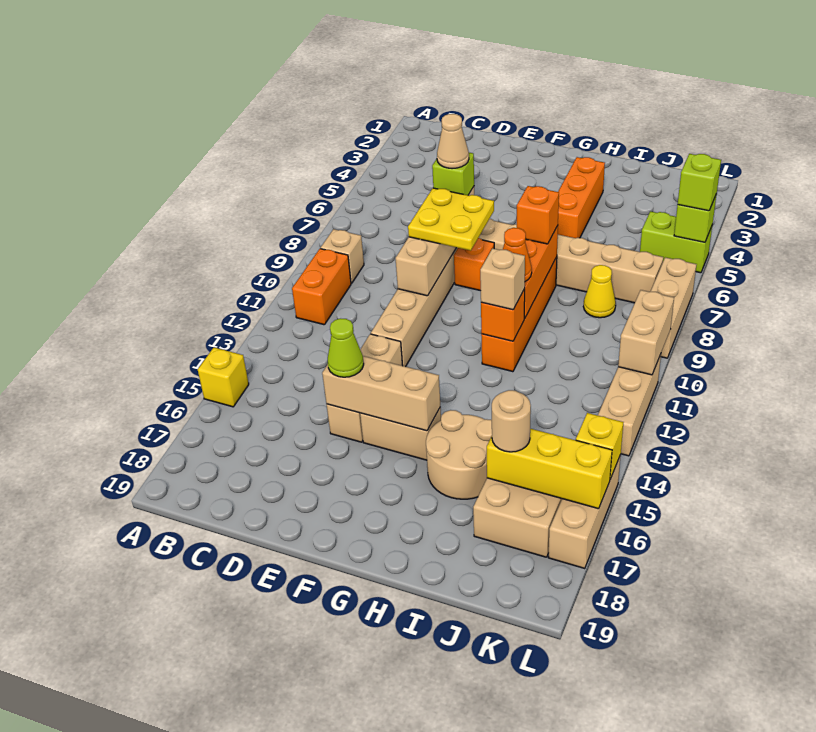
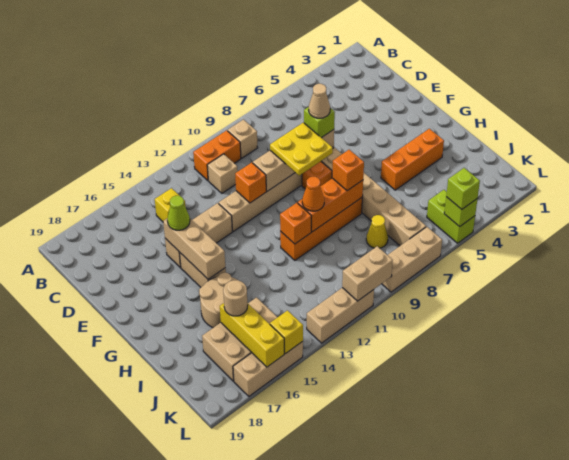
yellow brick A15 level 1 -> yellow brick C14 level 1
none -> orange brick E11 level 2
tan brick H11 level 3 -> tan brick C11 level 1

